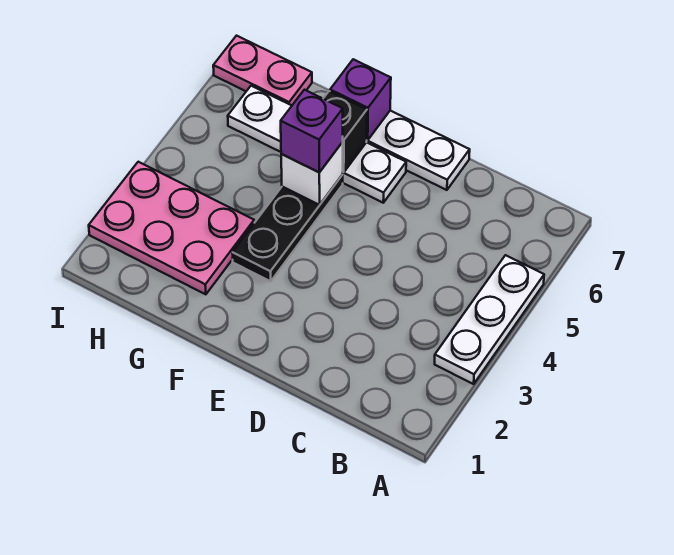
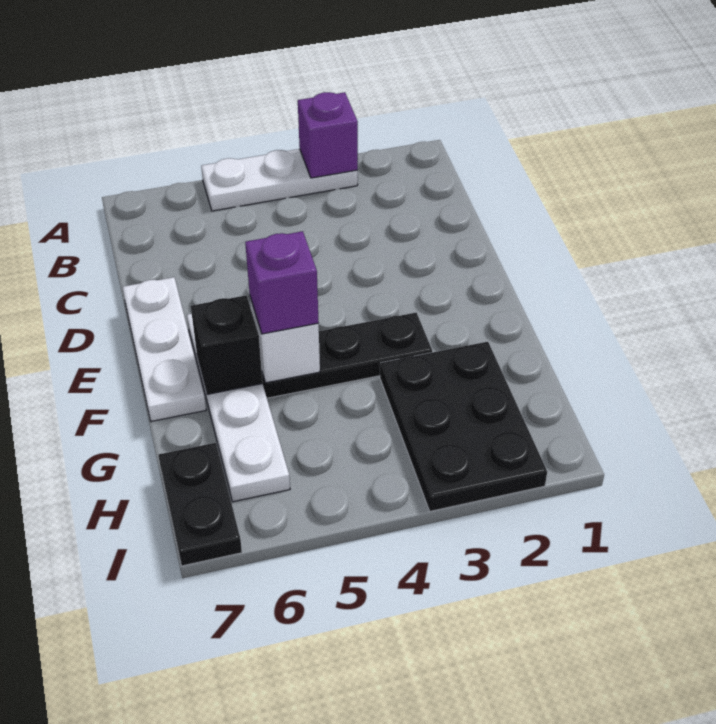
purple brick F7 level 2 -> purple brick A3 level 2
pink plate G2:I3 level 1 -> black plate G2:I3 level 1
pink plate H7:I7 level 1 -> black plate H7:I7 level 1

